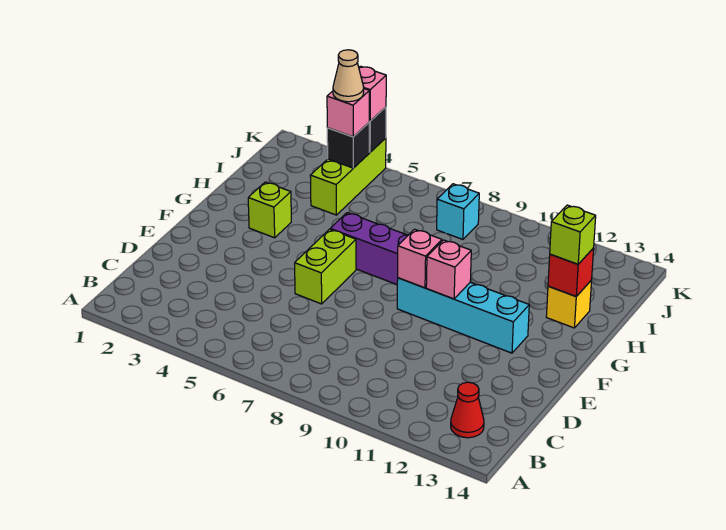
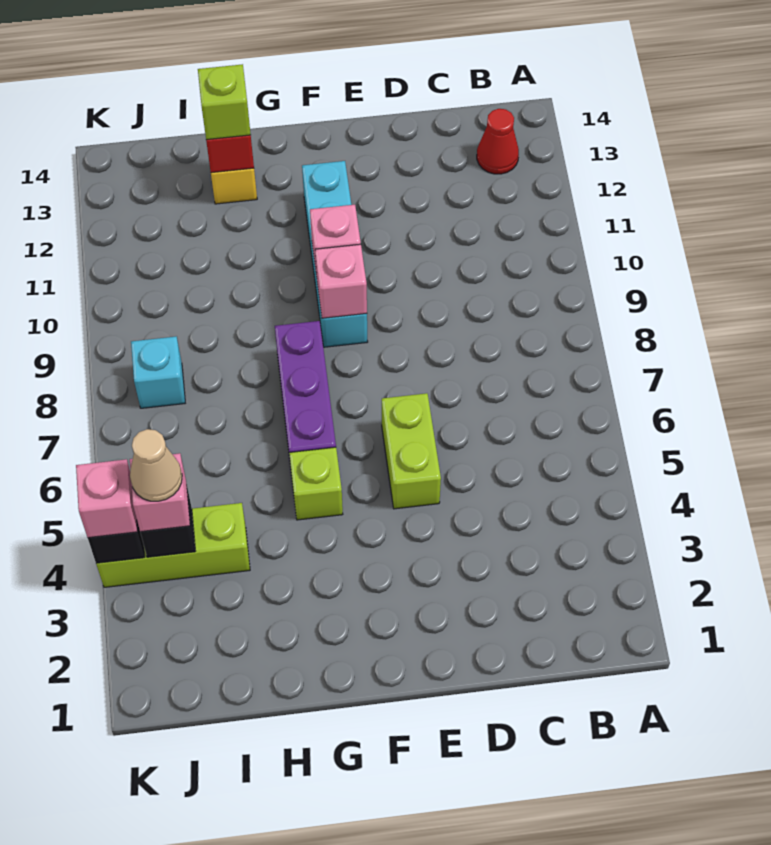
lime brick E6:F6 level 1 -> lime brick E5:E6 level 1
lime brick G3 level 1 -> lime brick G5 level 1

